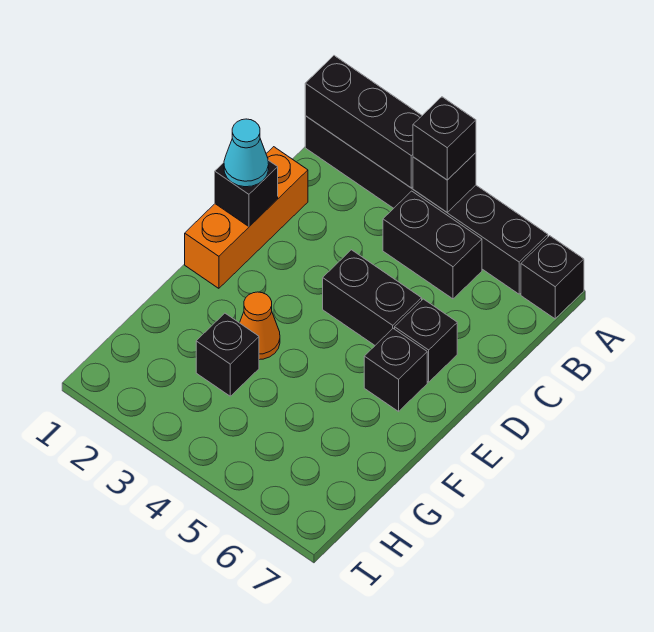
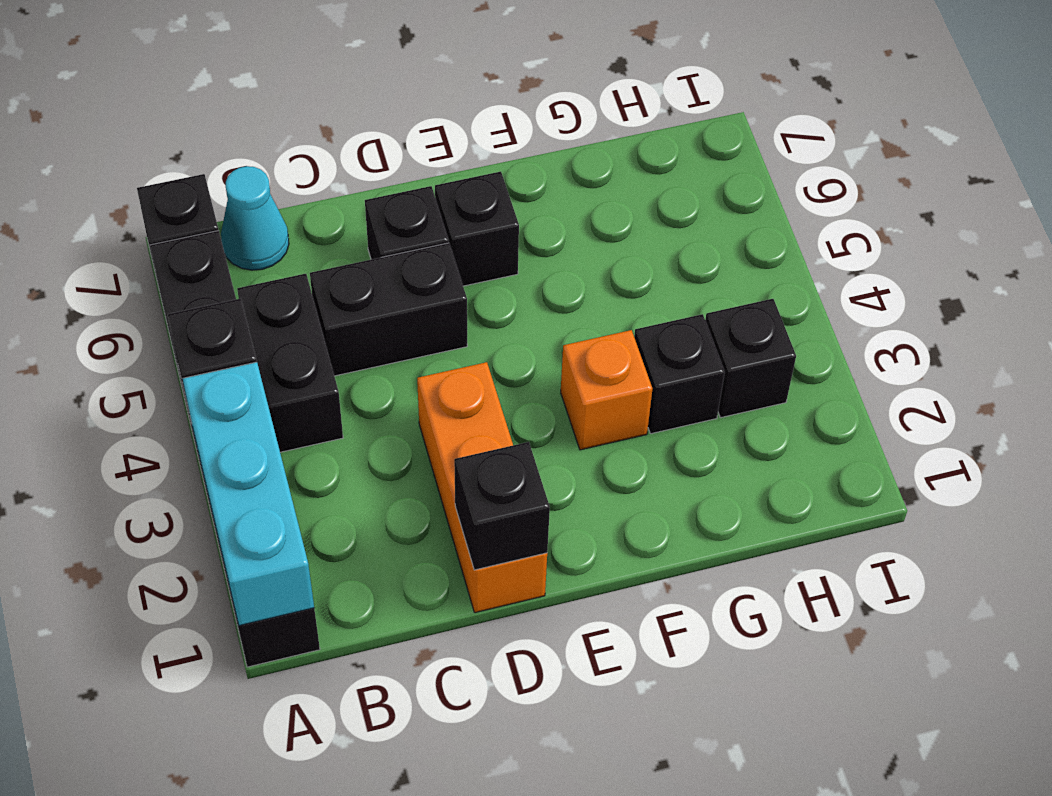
black brick A1:A3 level 2 -> cyan brick A1:A3 level 2
black brick A4 level 3 -> black brick H3 level 1
orange brick C1:E1 level 1 -> orange brick D1:D3 level 1
cyan cone D1 level 3 -> cyan cone B7 level 1
black brick D4:D5 level 1 -> black brick C5:D5 level 1
orange cone F3 level 1 -> orange brick F3 level 1

